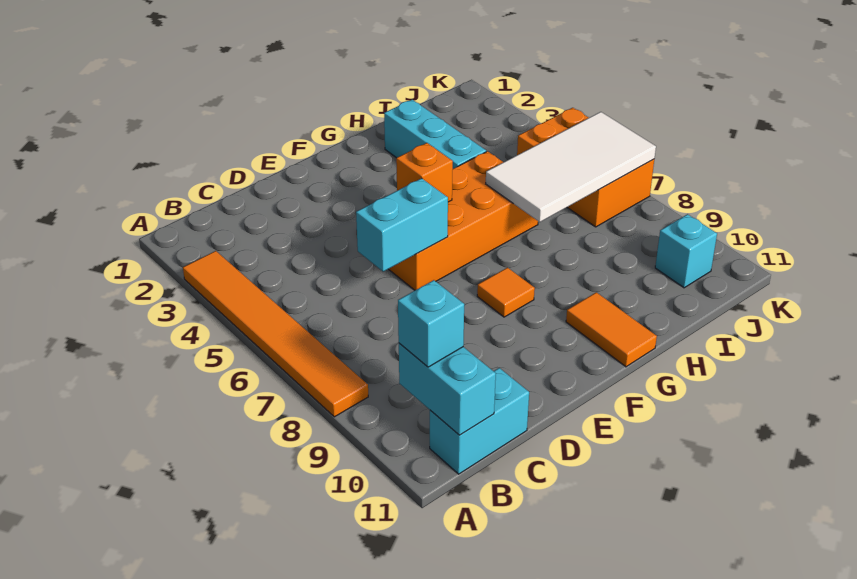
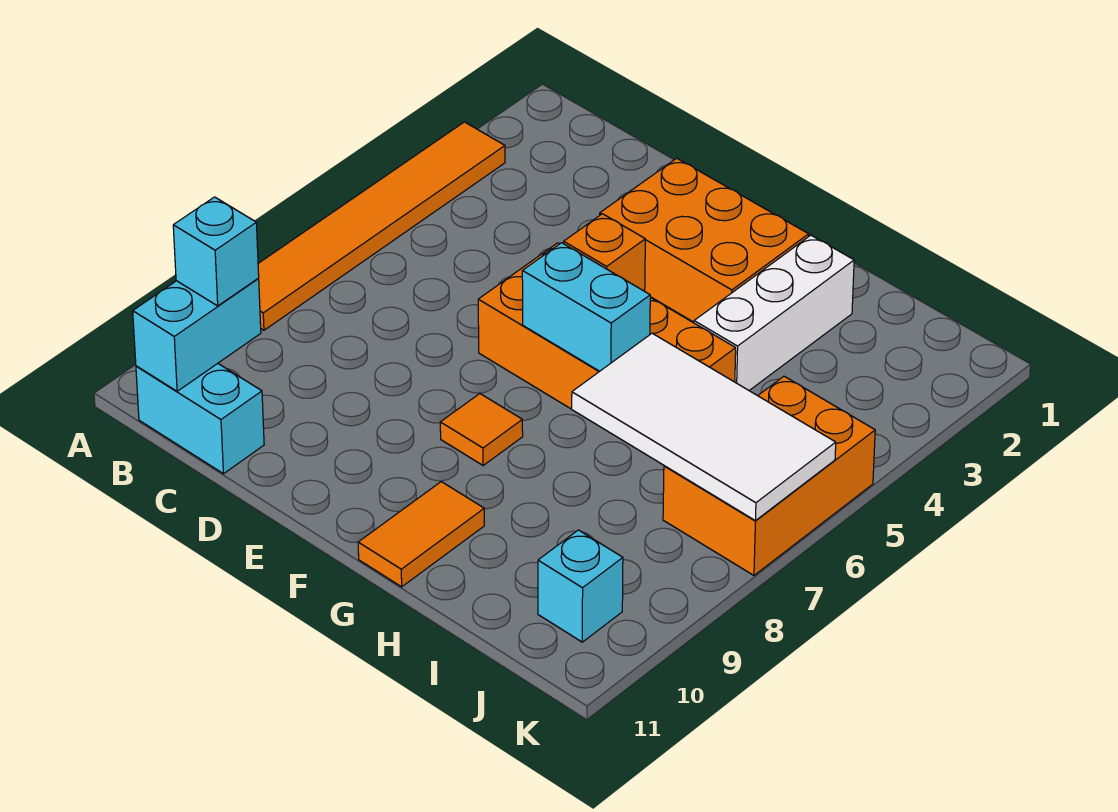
cyan brick D6:E6 level 2 -> cyan brick F6:G6 level 2
none -> orange brick E2:G3 level 1
cyan brick H2:H4 level 1 -> white brick H2:H4 level 1

